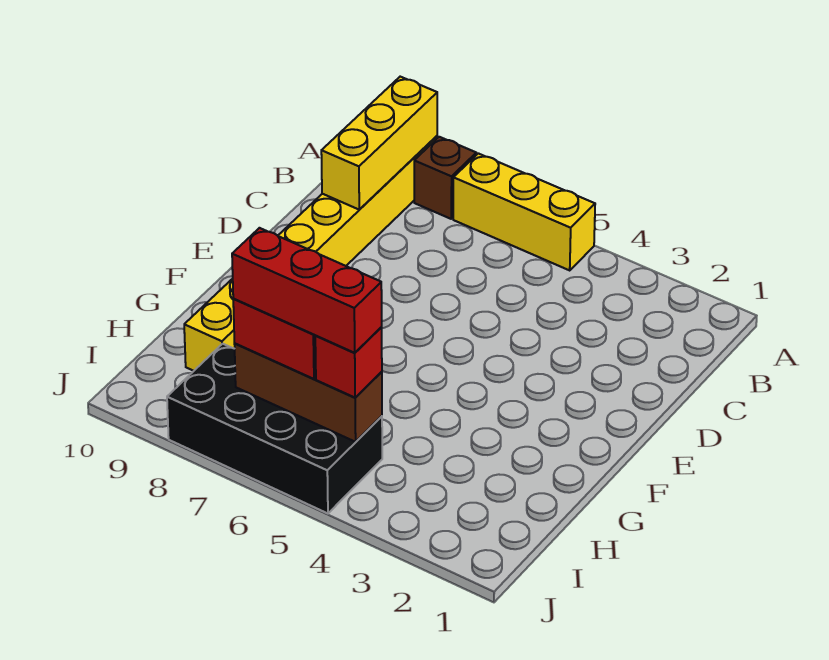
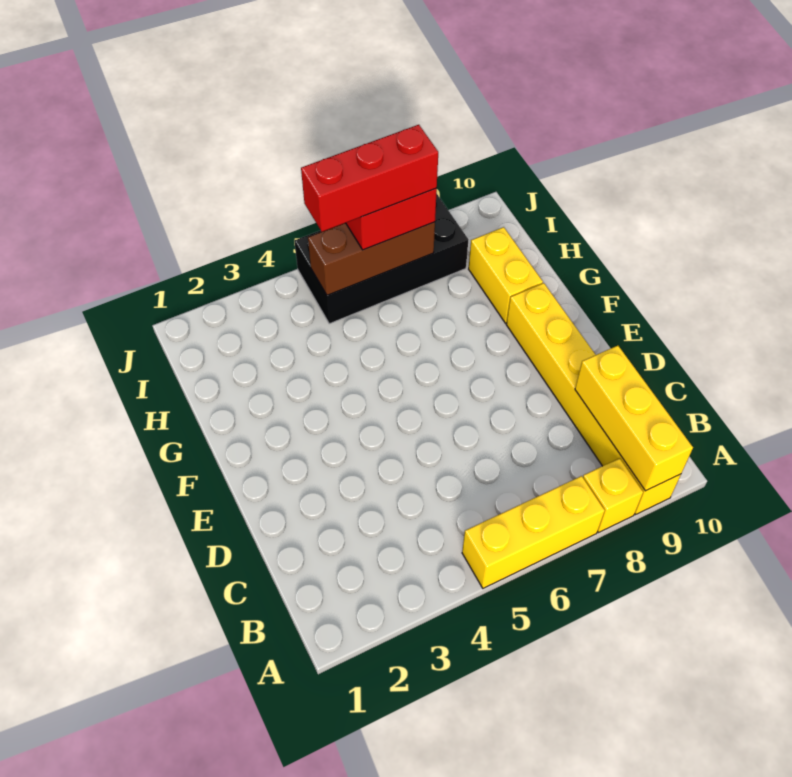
brown brick A8 level 1 -> yellow brick A8 level 1
red brick I5 level 3 -> none

